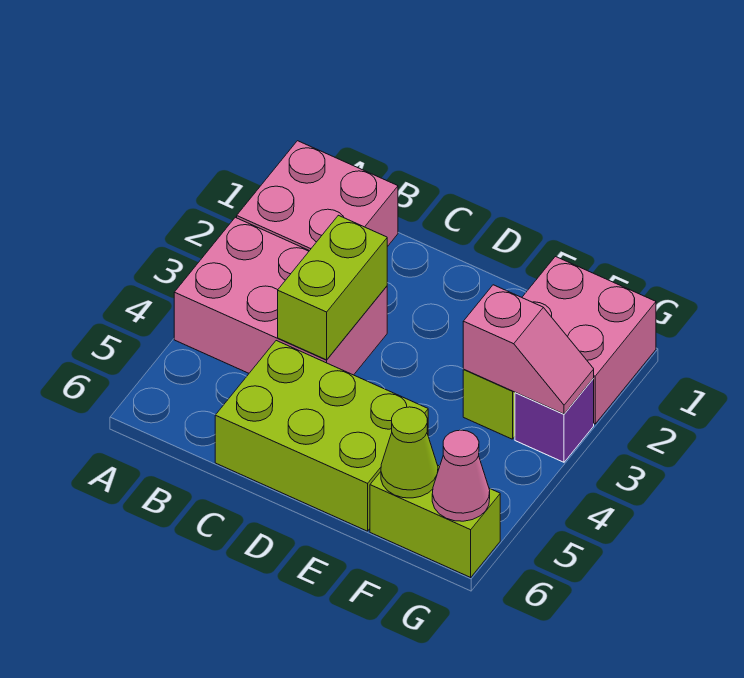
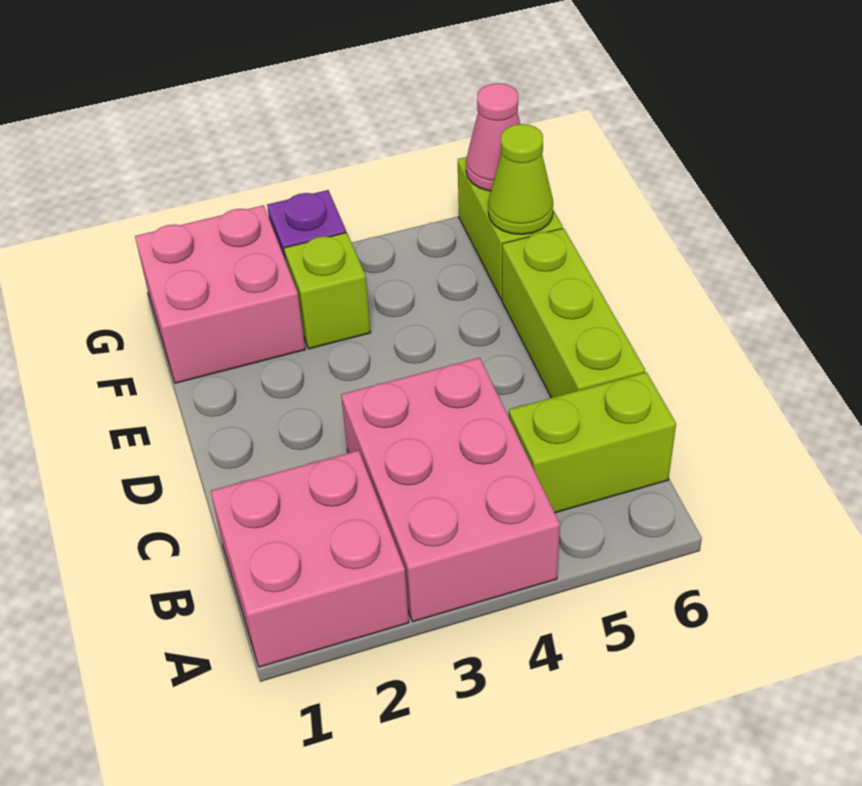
lime brick C3:C4 level 2 -> lime brick B5:B6 level 1
lime brick C5:E6 level 1 -> lime brick C6:E6 level 1
pink slope F3:G3 level 2 top F -> none

